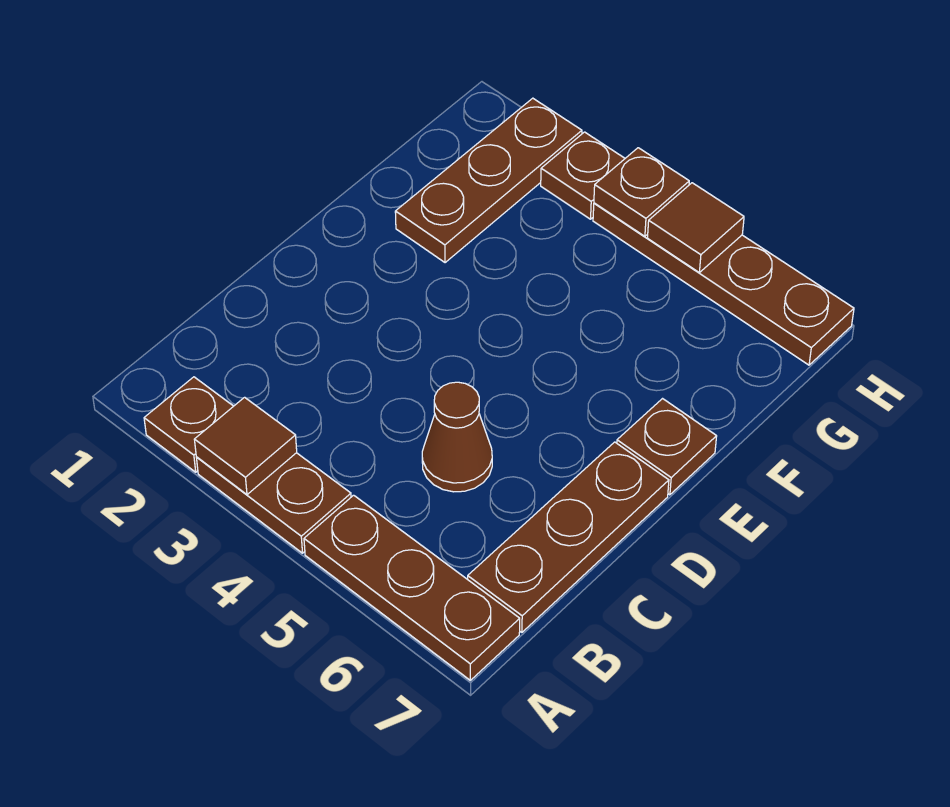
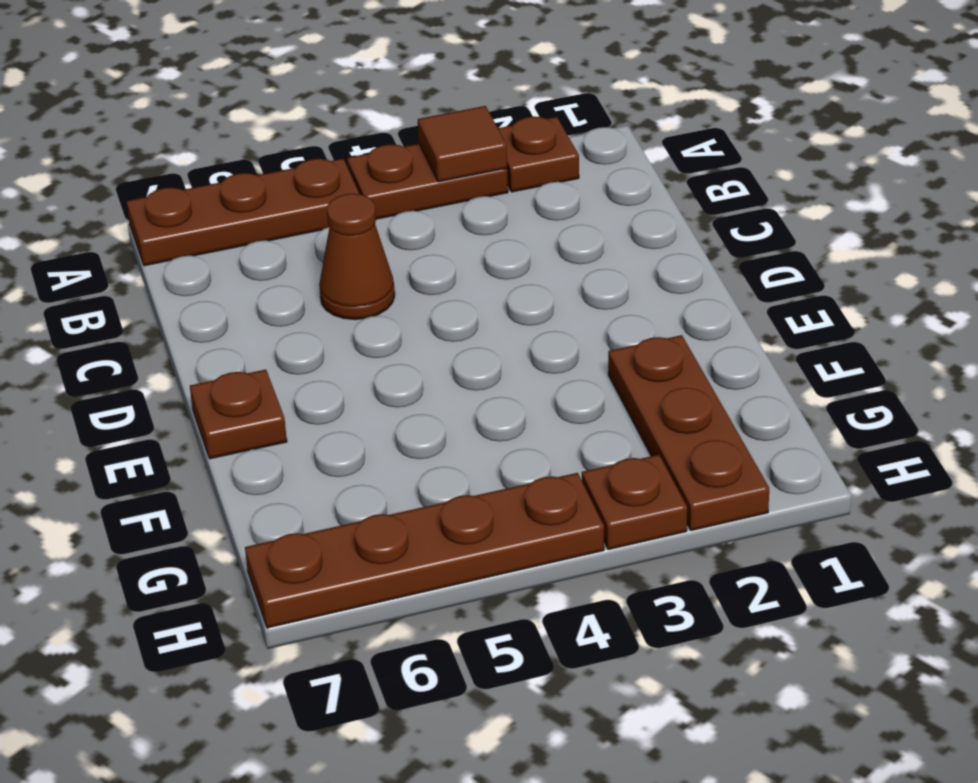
brown plate B7:D7 level 1 -> none
brown plate H4 level 2 -> none
brown tile H5 level 2 -> none

